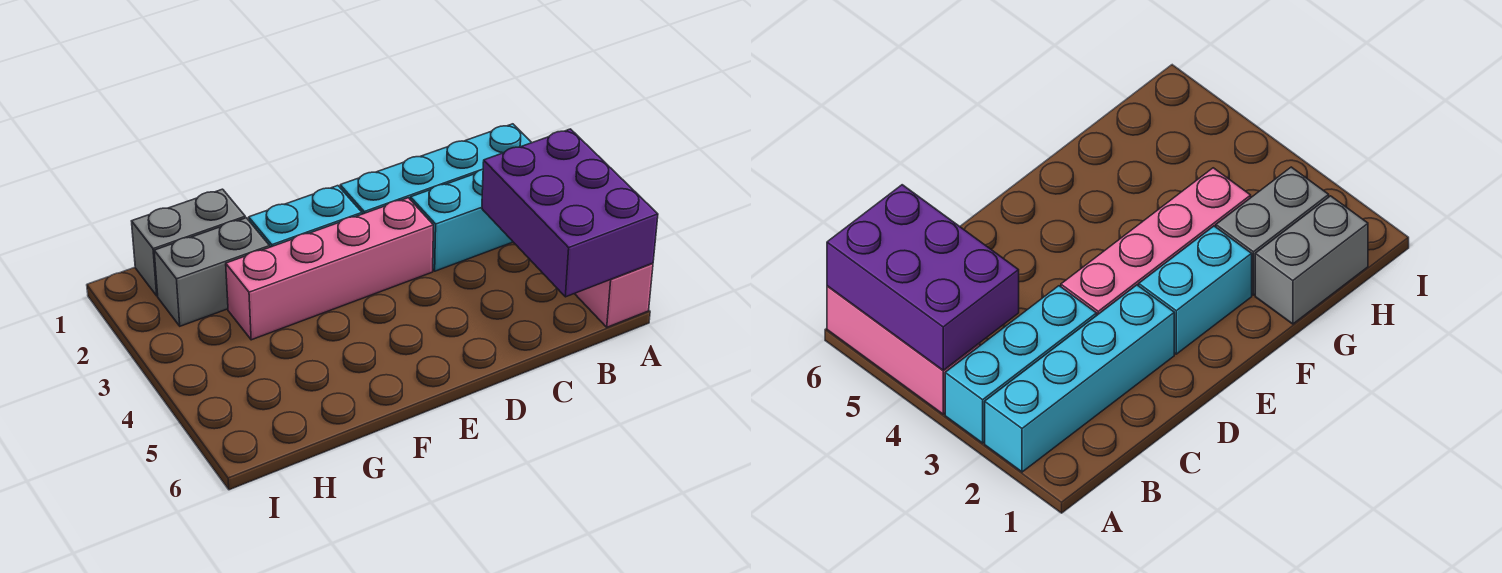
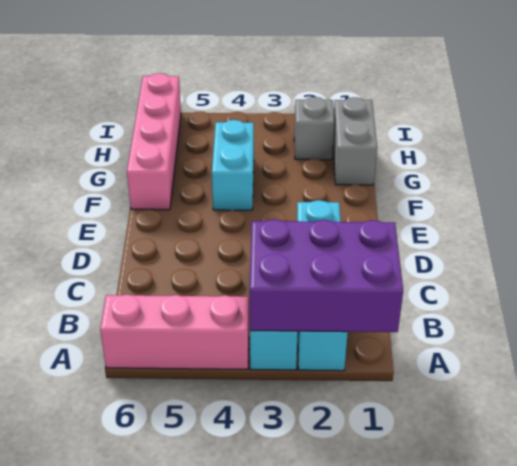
purple brick A4:B6 level 2 -> purple brick A1:B3 level 2
pink brick D3:G3 level 1 -> pink brick F6:I6 level 1
cyan brick E2:F2 level 1 -> cyan brick F4:G4 level 1
grey brick G2:H2 level 1 -> grey brick H2 level 1

